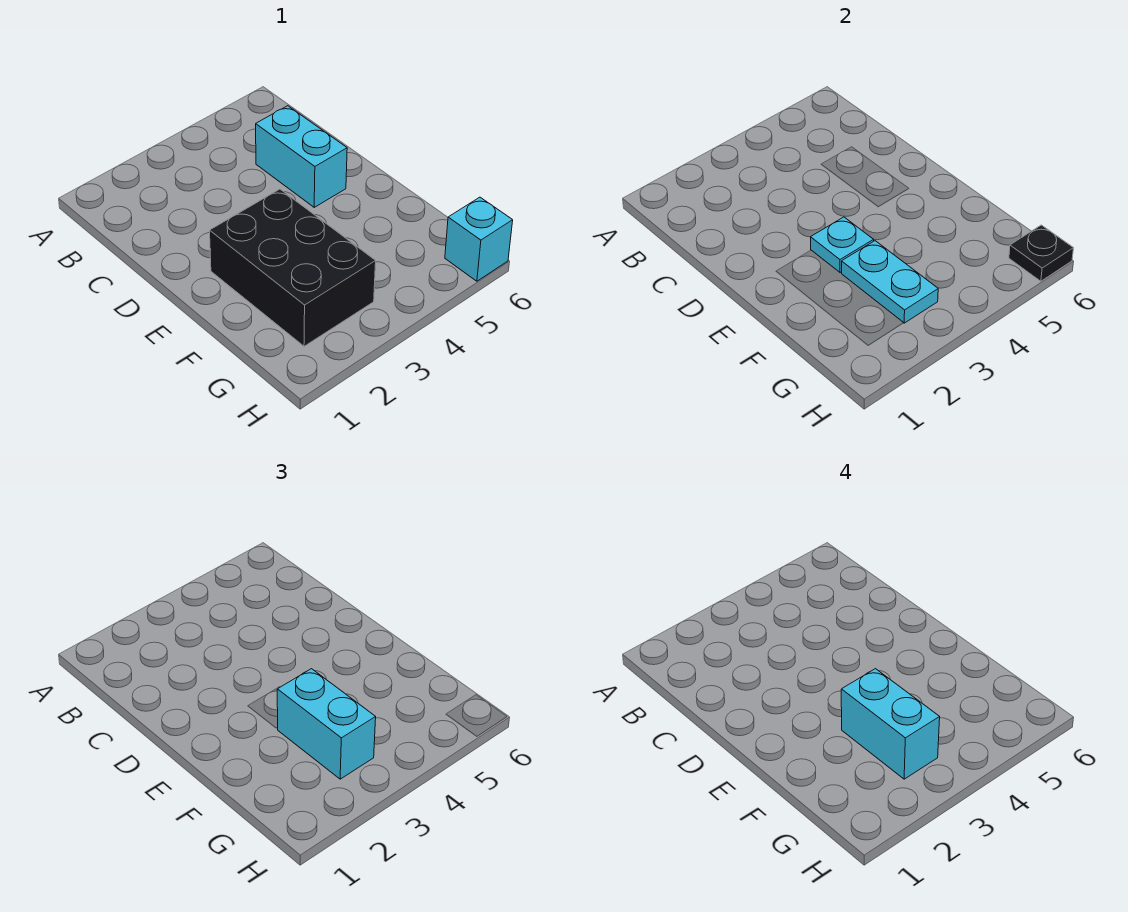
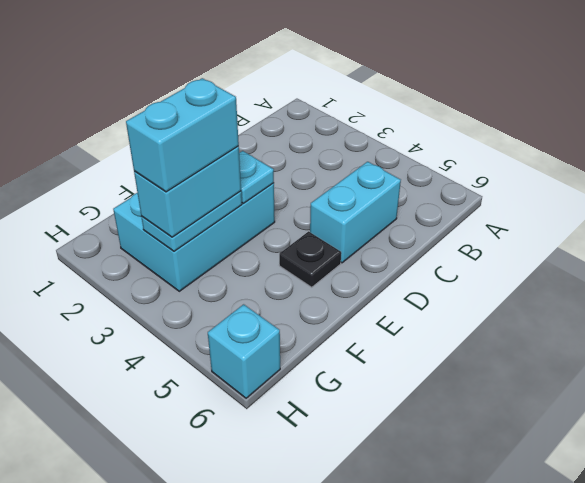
black brick E2:G3 level 1 -> cyan brick E2:G3 level 1
black plate H6 level 2 -> black plate E5 level 1

